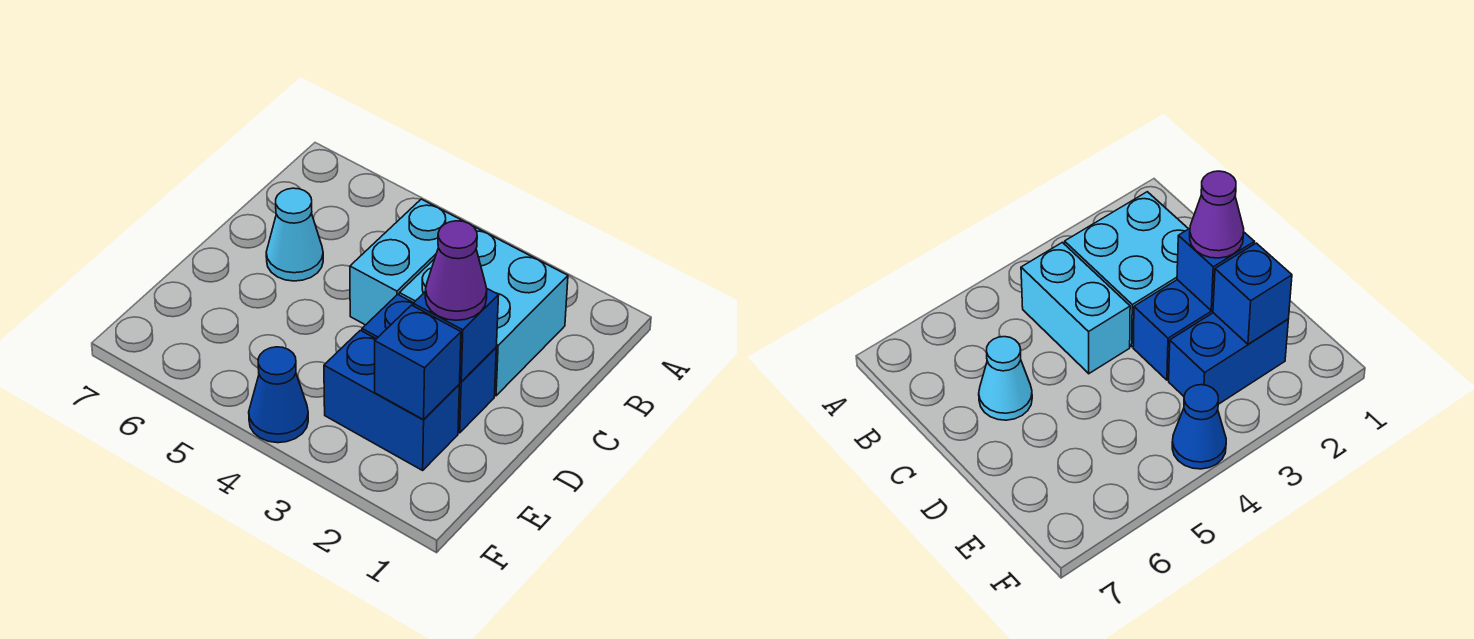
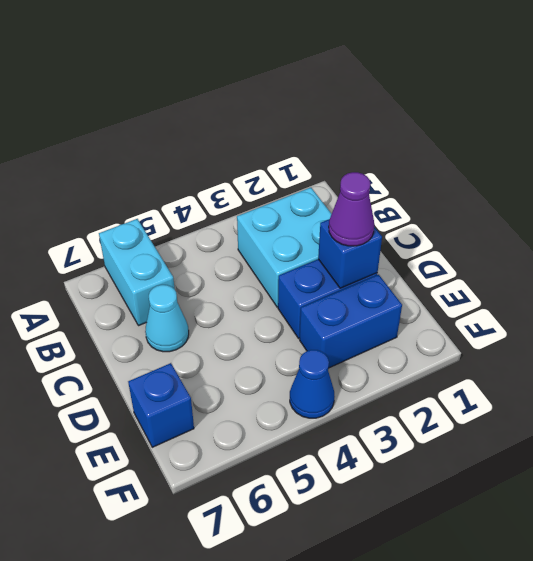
cyan brick B4:C4 level 1 -> cyan brick A6:B6 level 1
blue brick E2 level 2 -> blue brick E7 level 1

